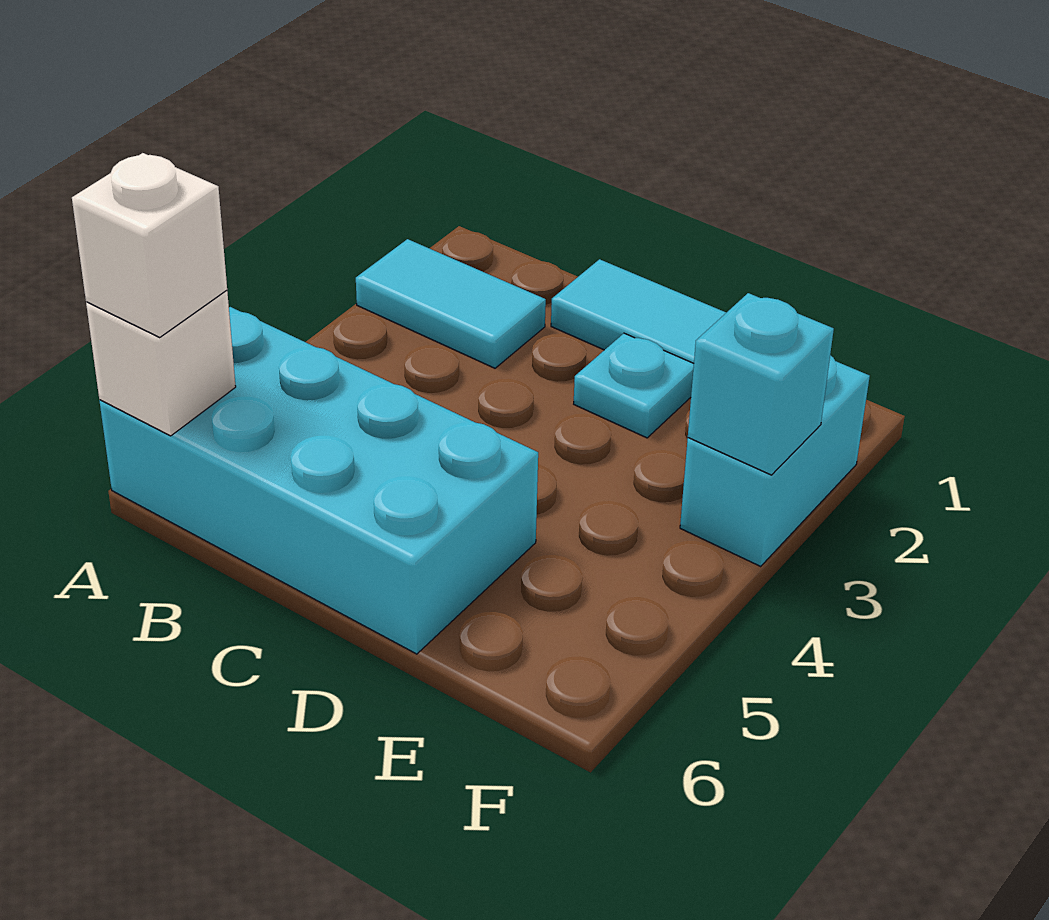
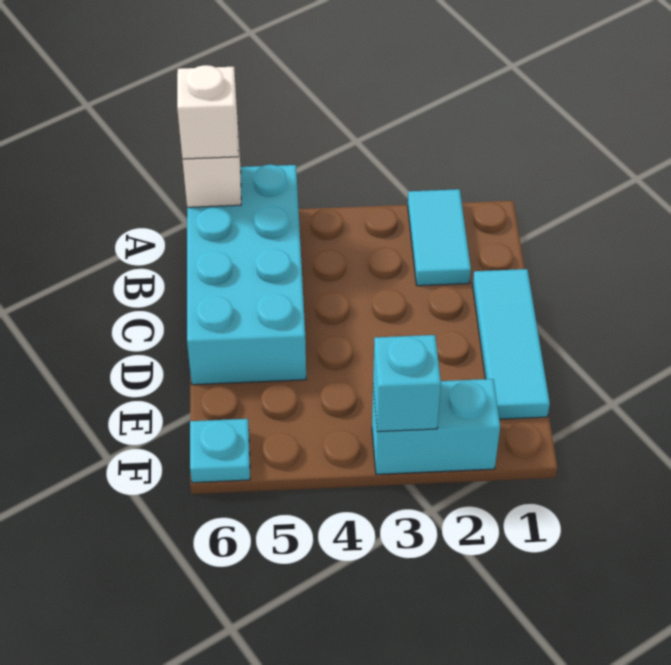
cyan plate D2 level 1 -> cyan plate F6 level 1

